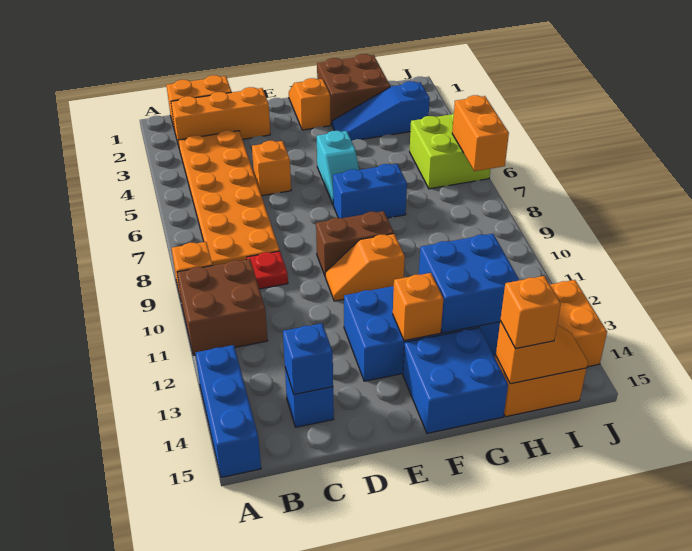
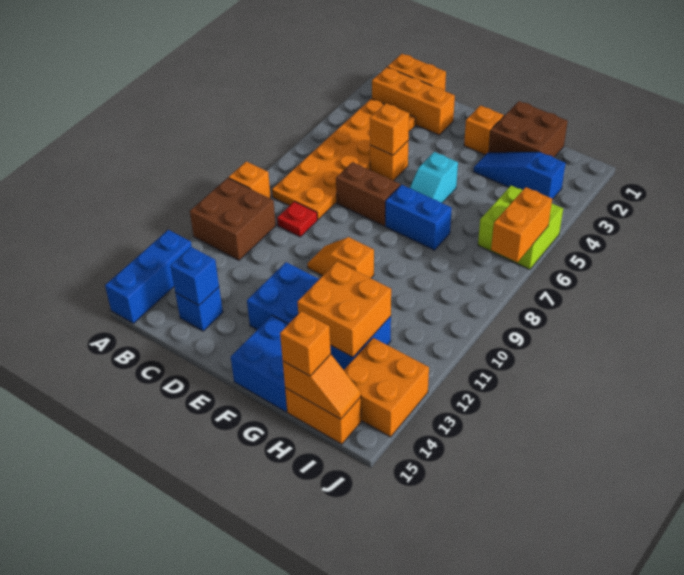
brown brick E9:F9 level 1 -> brown brick D7:E7 level 1
orange brick F13 level 2 -> orange brick D5 level 2
blue brick G12:H13 level 2 -> orange brick G12:H13 level 2

